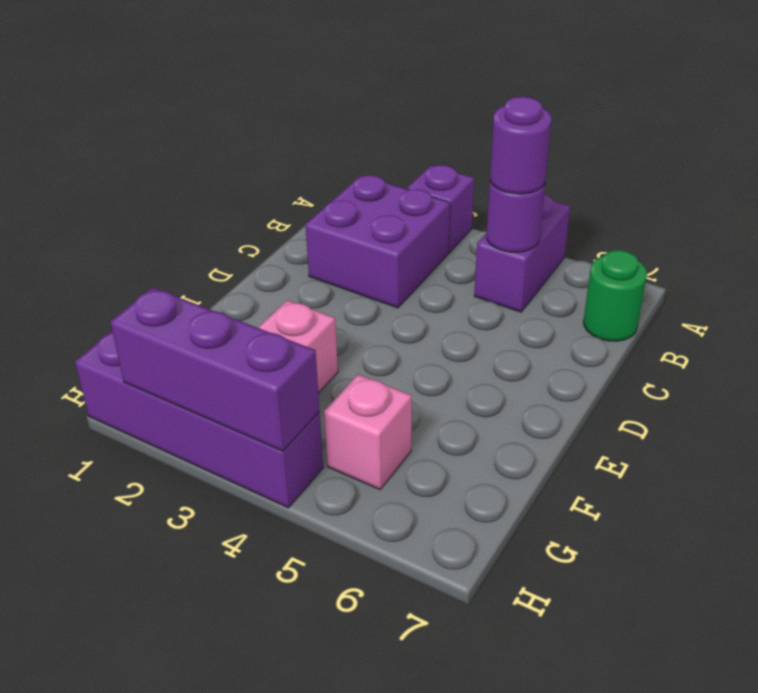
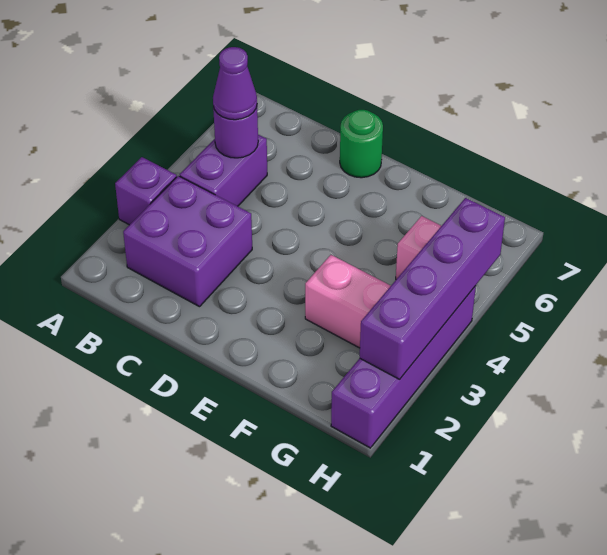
purple brick A5:B5 level 1 -> purple brick B4:B5 level 1
purple round brick B5 level 3 -> purple cone B5 level 3
green round brick B7 level 1 -> green round brick D7 level 1
purple brick H2:H4 level 2 -> purple brick H2:H5 level 2

